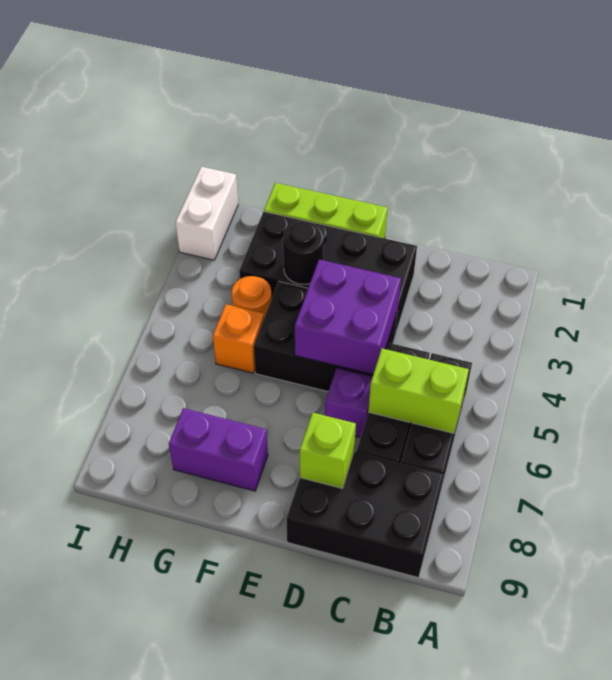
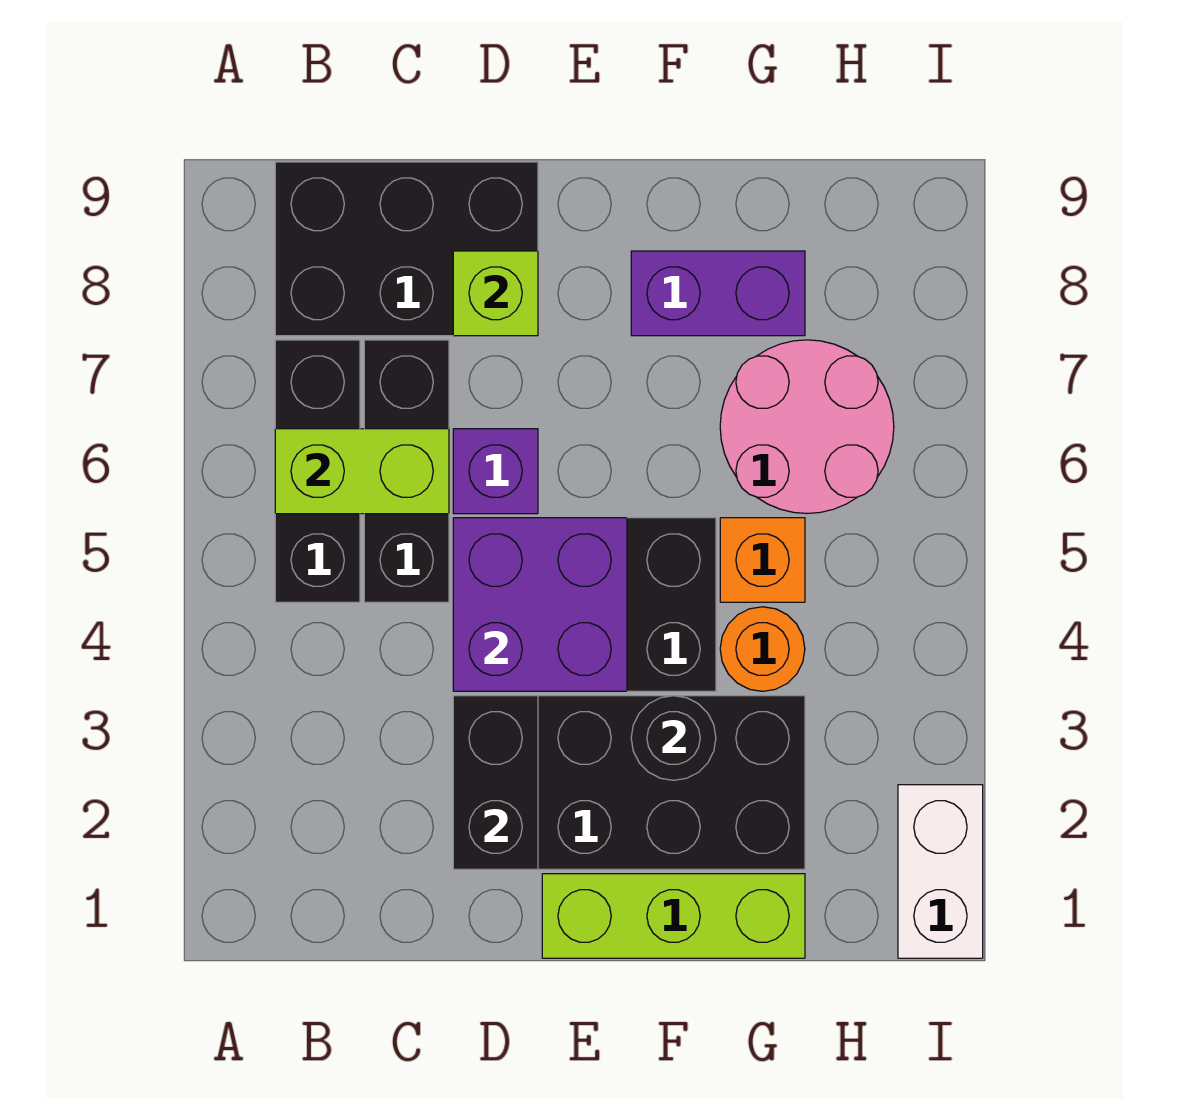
none -> black brick D2:D3 level 2
none -> pink round brick G6:H7 level 1

